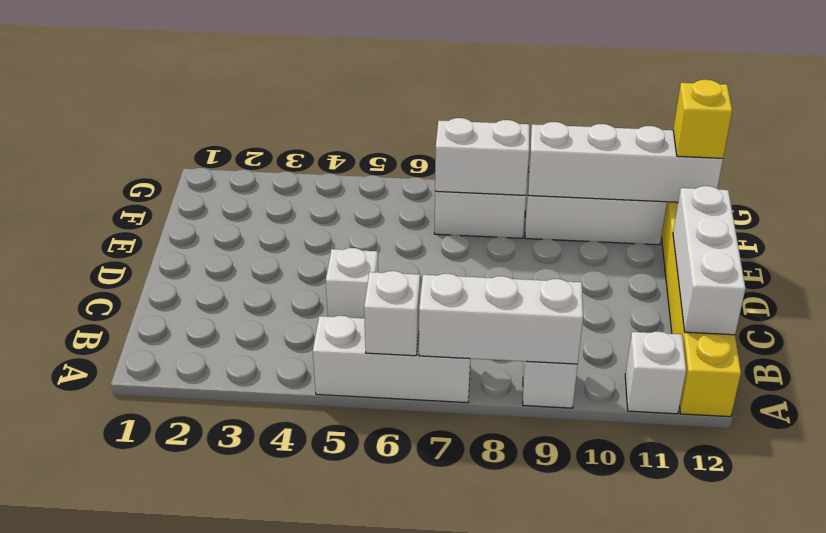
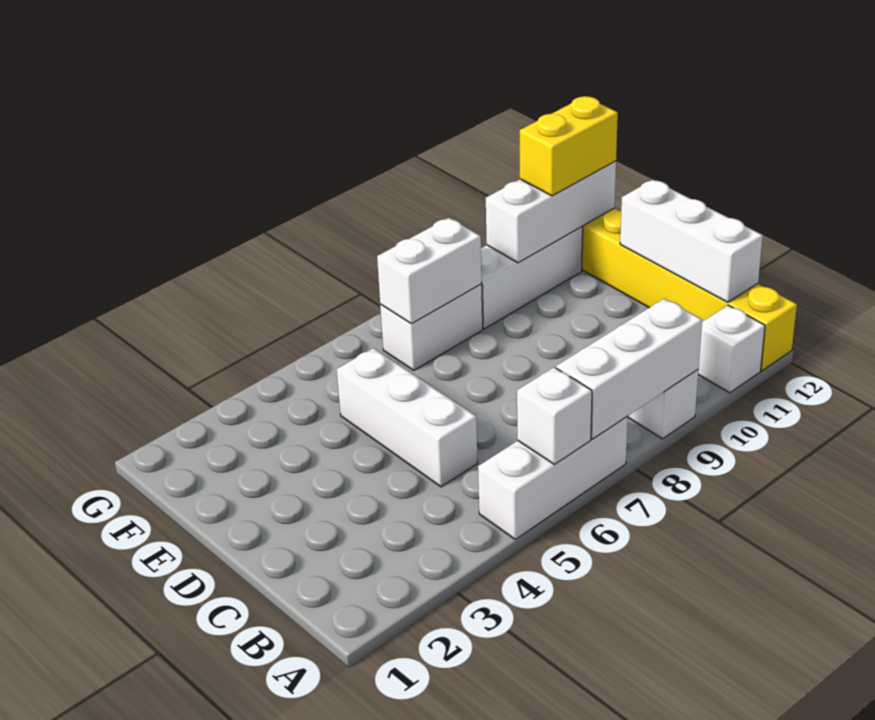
white brick C5 level 1 -> white brick C5:E5 level 1
white brick F9:F12 level 2 -> white brick F10:F12 level 2
yellow brick F12 level 3 -> yellow brick F11:F12 level 3

